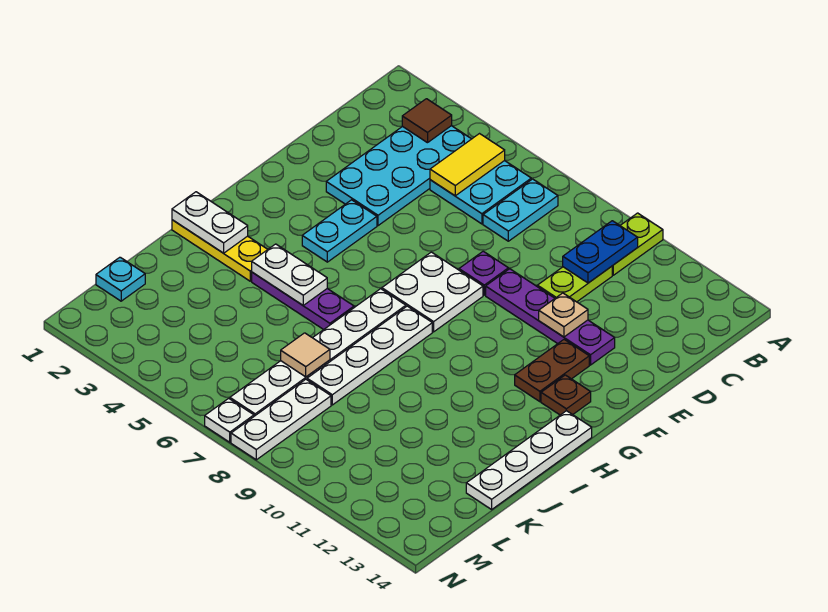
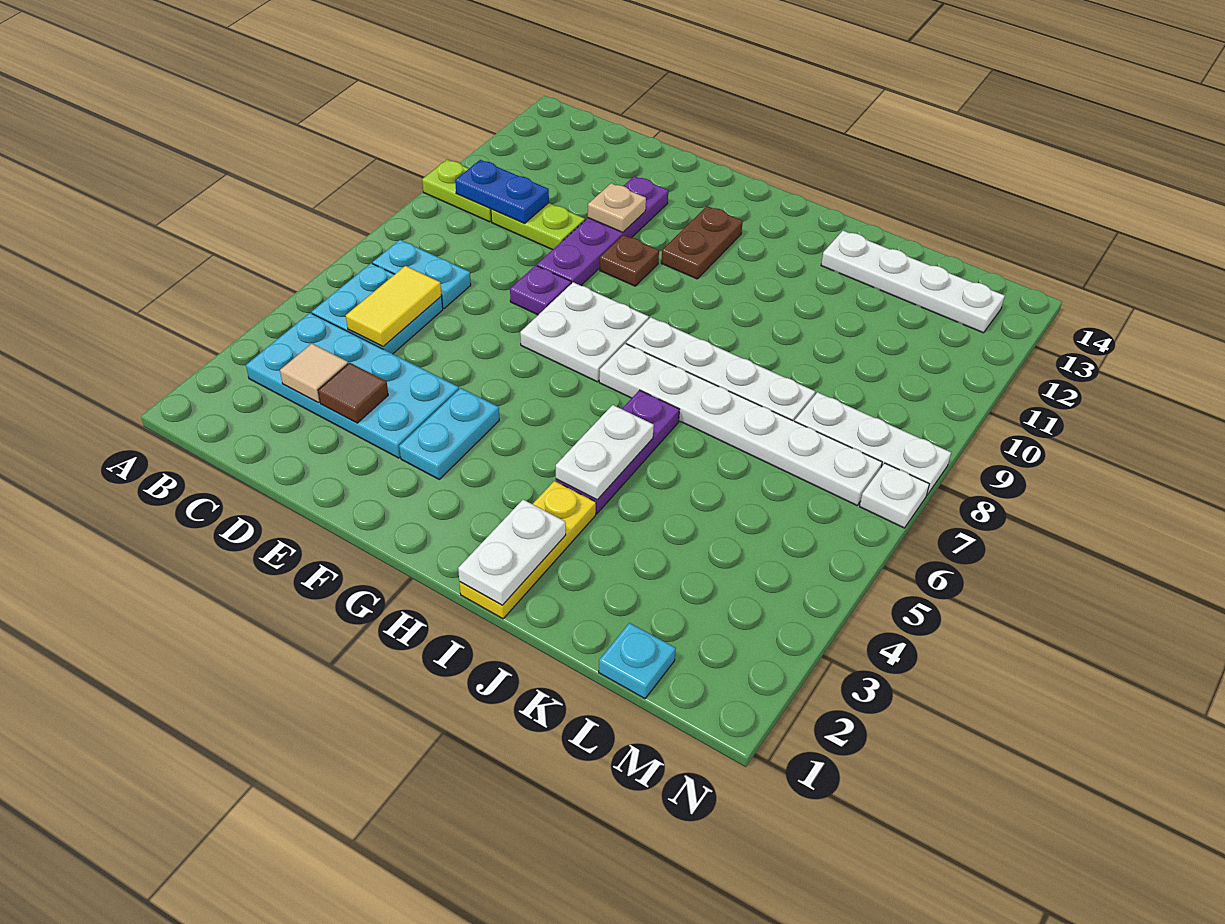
brown tile B3 level 2 -> brown tile D3 level 2
yellow tile B5:C5 level 2 -> yellow tile C5:C6 level 2
cyan plate F4:G4 level 1 -> cyan plate F3:F4 level 1
brown plate F12:G12 level 1 -> brown plate G11:G12 level 1
brown plate G13 level 1 -> brown plate F10 level 1
white plate H14:K14 level 1 -> white plate J13:M13 level 1
tan tile K7 level 2 -> tan tile C3 level 2

